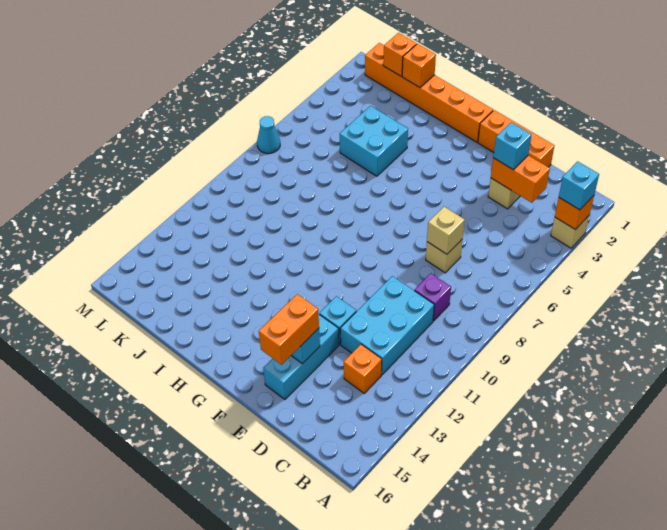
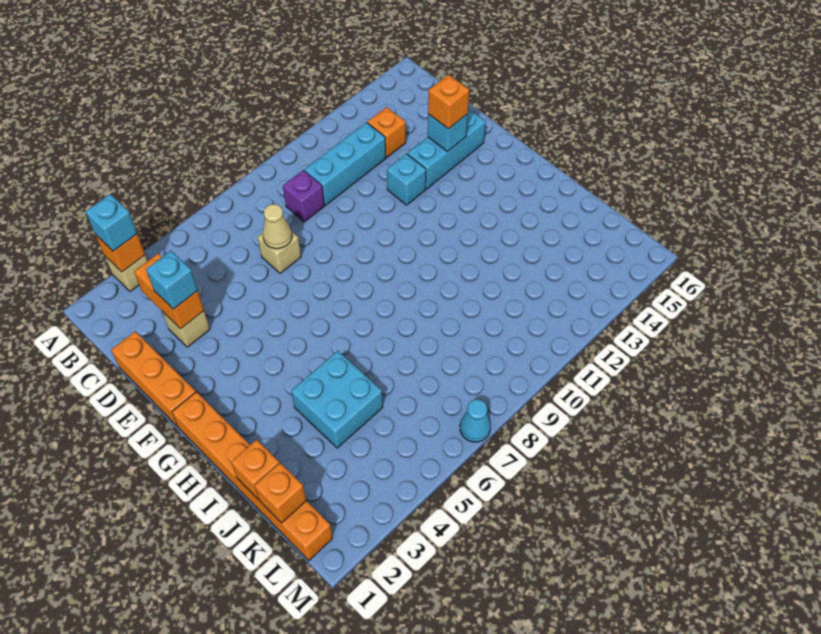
cyan brick C10:D12 level 1 -> cyan brick C10:C12 level 1
tan brick D7 level 2 -> tan cone D7 level 2
orange brick E14:E15 level 3 -> orange brick E14 level 3

